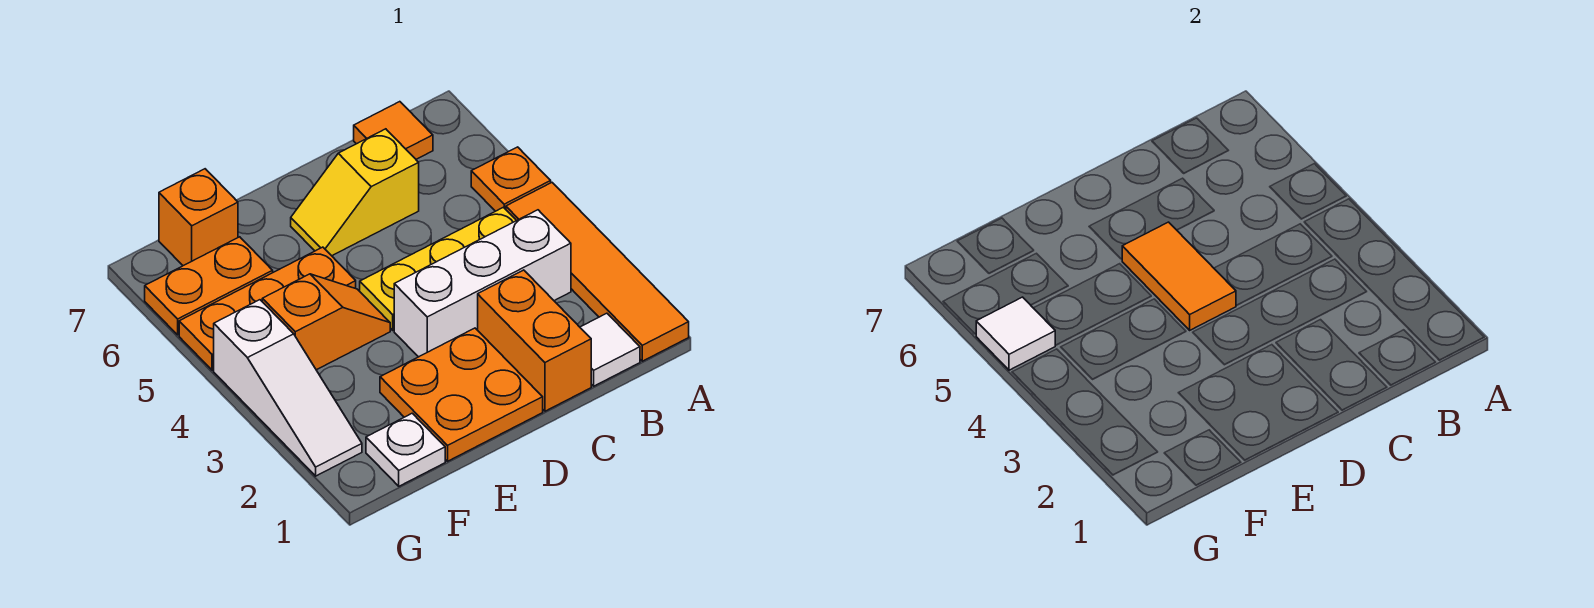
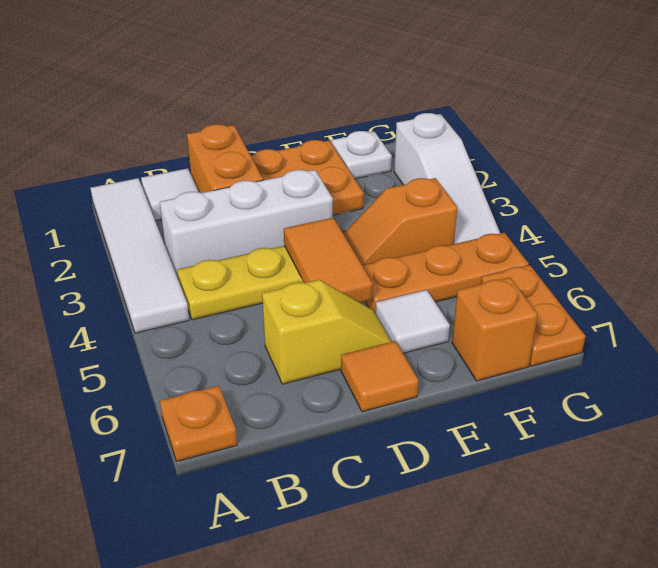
orange tile A1:A4 level 1 -> white tile A1:A4 level 1
orange plate A5 level 1 -> orange plate A7 level 1
orange tile B7 level 1 -> orange tile D7 level 1
orange plate F6:G6 level 1 -> orange plate G6:G7 level 1
white slope G2:G4 level 1 top 4 -> white slope G2:G4 level 1 top 2
white tile G5 level 2 -> white tile E6 level 1

